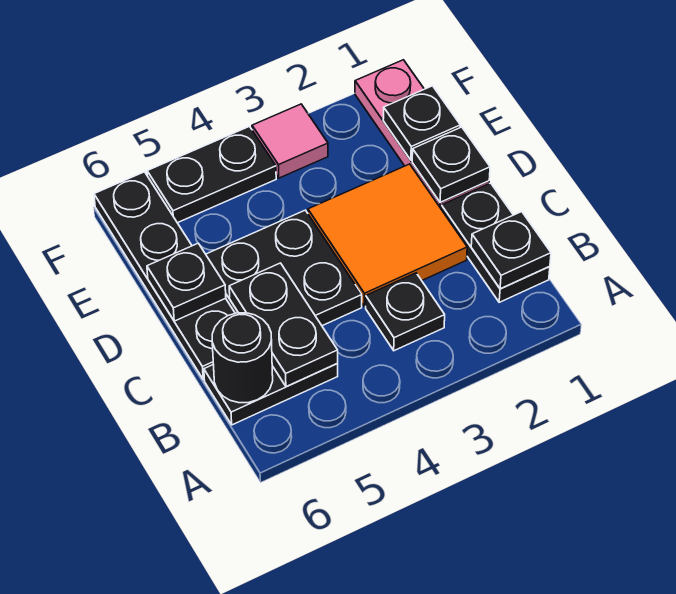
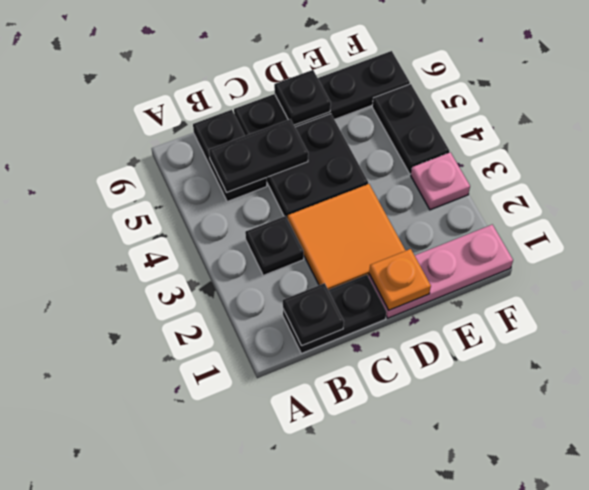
black round brick B6 level 2 -> none
black plate D1 level 2 -> orange plate D1 level 2
black plate E1 level 2 -> none
pink tile F3 level 1 -> pink plate F3 level 1

